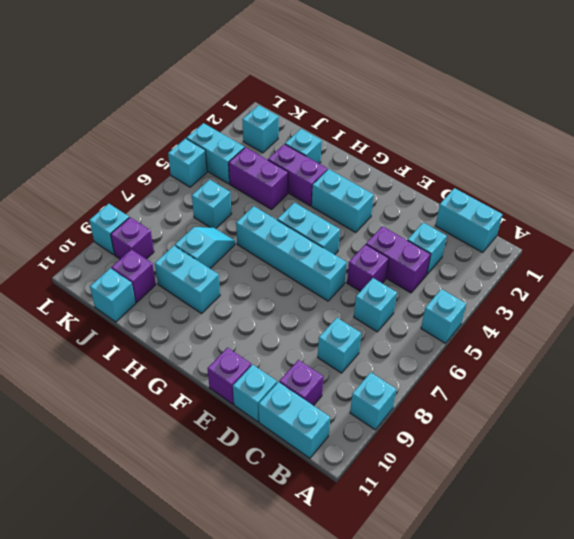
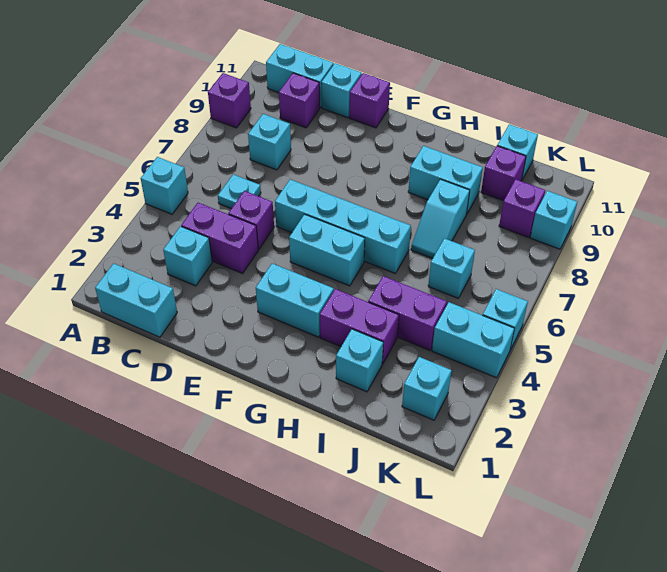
cyan brick A9 level 1 -> purple brick A9 level 1
cyan brick C6 level 1 -> cyan plate C6 level 1

